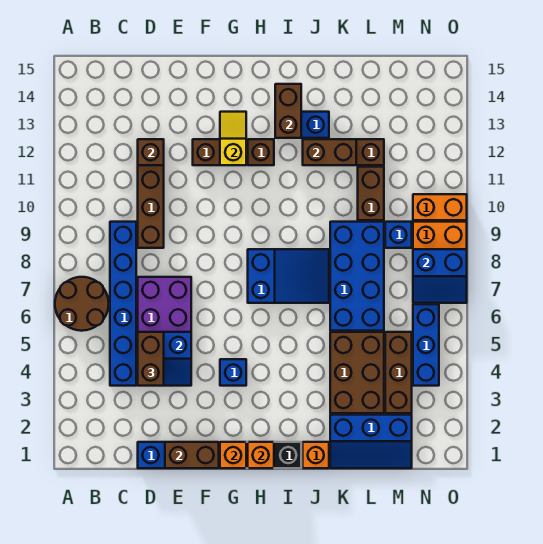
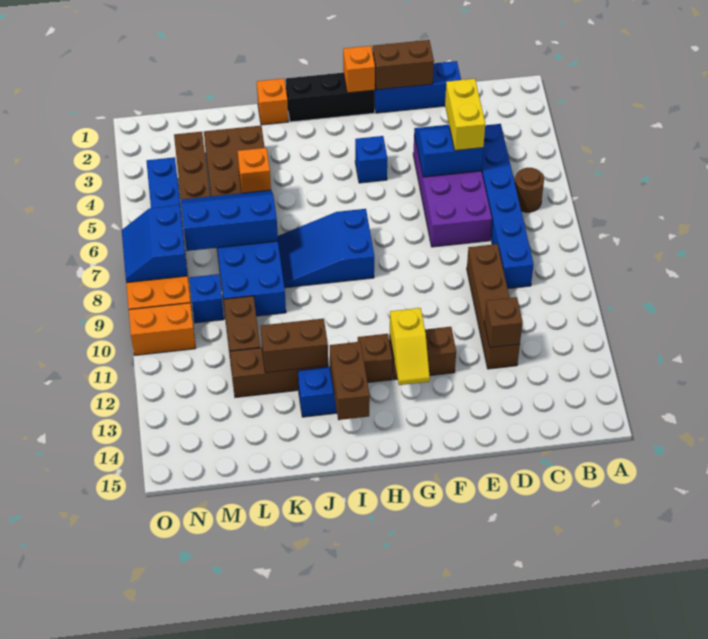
brown round brick A6:B7 level 1 -> brown round brick B6 level 1
brown brick D4:D5 level 3 -> yellow brick D4:D5 level 3
orange brick H1 level 2 -> orange brick K5 level 2
blue slope K1:M2 level 1 top 2 -> blue slope K6:M7 level 2 top 7
blue slope N7:O8 level 2 top 8 -> blue slope N7:O8 level 2 top N

